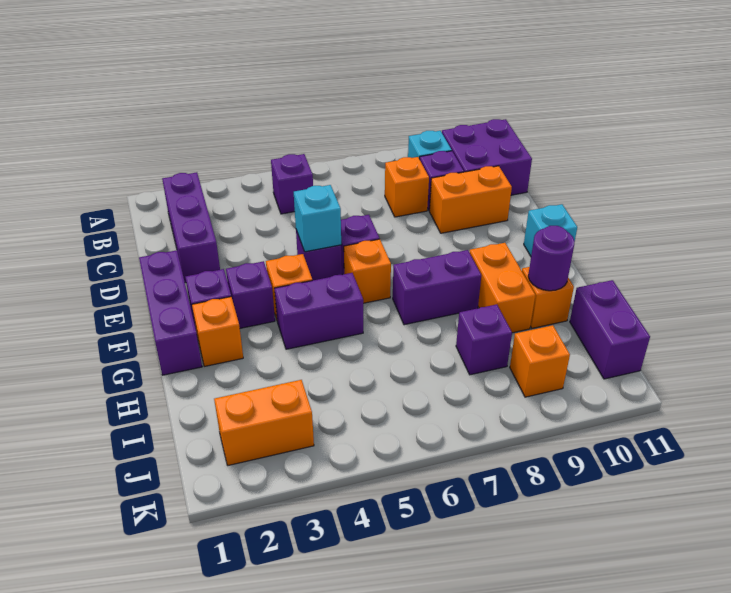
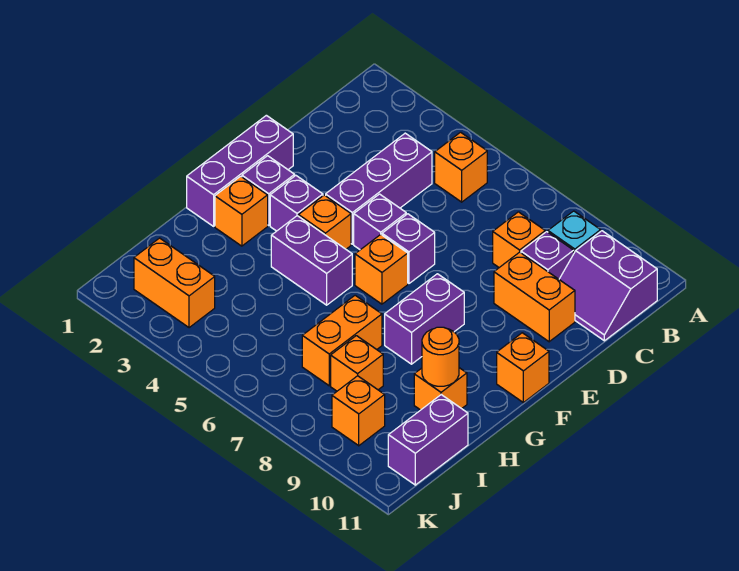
purple brick B2:D2 level 1 -> purple brick C4:E4 level 1
purple brick B5 level 1 -> orange brick B5 level 1
purple brick B10:C11 level 1 -> purple slope B10:C11 level 1 top B
cyan brick E5 level 2 -> none
cyan brick F11 level 1 -> orange brick F11 level 1
purple brick G7:G8 level 1 -> purple brick F8:G8 level 1
orange brick G9:H9 level 1 -> orange brick H7:I7 level 1
purple round brick H10 level 2 -> orange round brick H10 level 2
purple brick I8 level 1 -> orange brick I8 level 1

